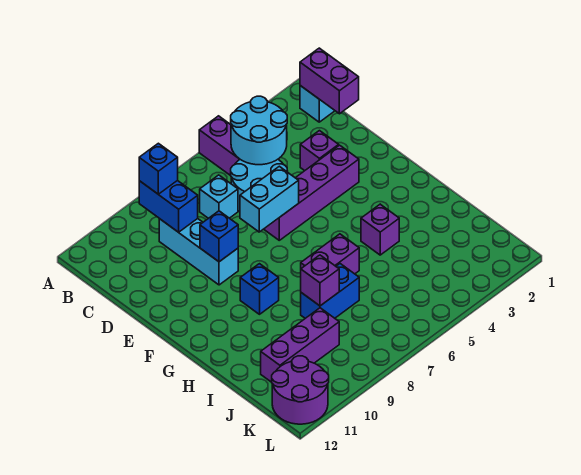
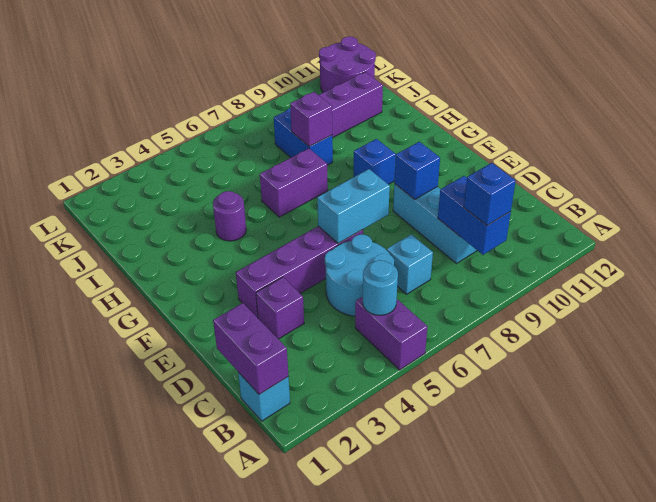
cyan round brick B4:C5 level 2 -> cyan round brick B5 level 2
purple brick H4 level 1 -> purple round brick H4 level 1
blue brick I7:I8 level 1 -> blue brick I8:J8 level 1

